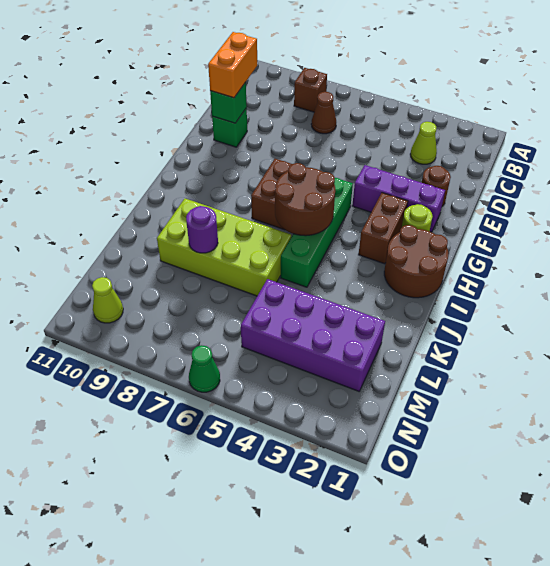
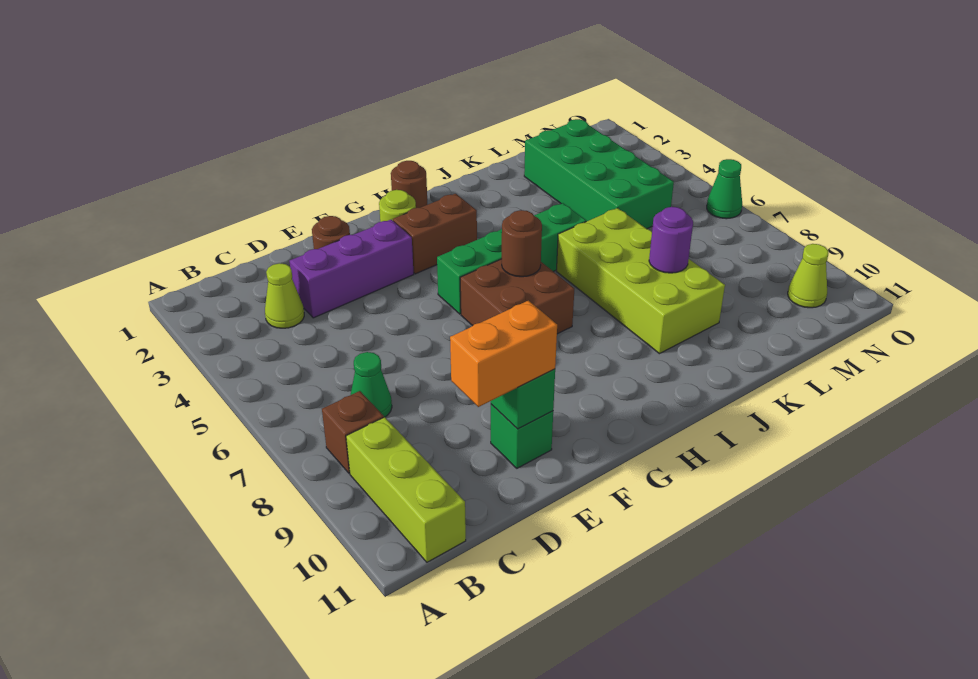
none -> lime brick B9:B11 level 1
brown cone C7 level 1 -> green cone C7 level 1
purple brick F2:F4 level 1 -> purple brick D3:F3 level 1
brown round brick H1:I2 level 1 -> brown round brick H1 level 1
brown round brick H5:I6 level 2 -> brown round brick H6 level 2
purple brick L2:M5 level 1 -> green brick L2:M5 level 1

